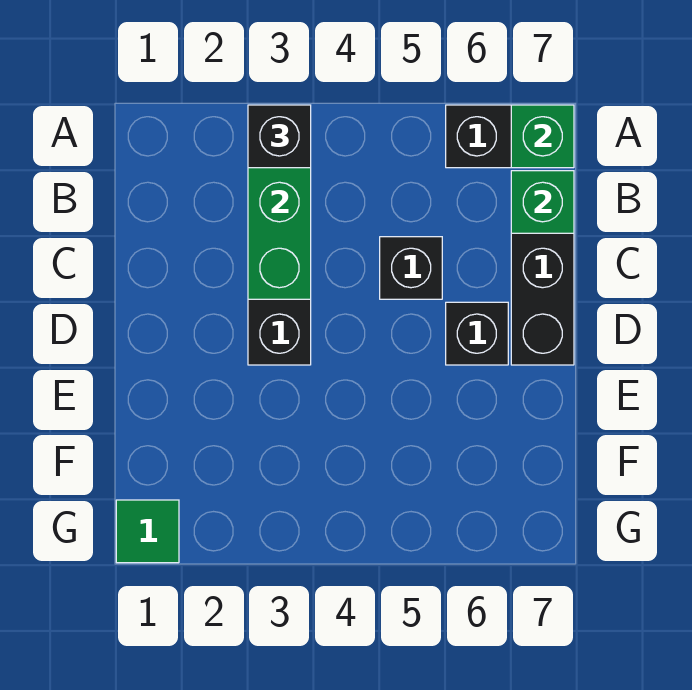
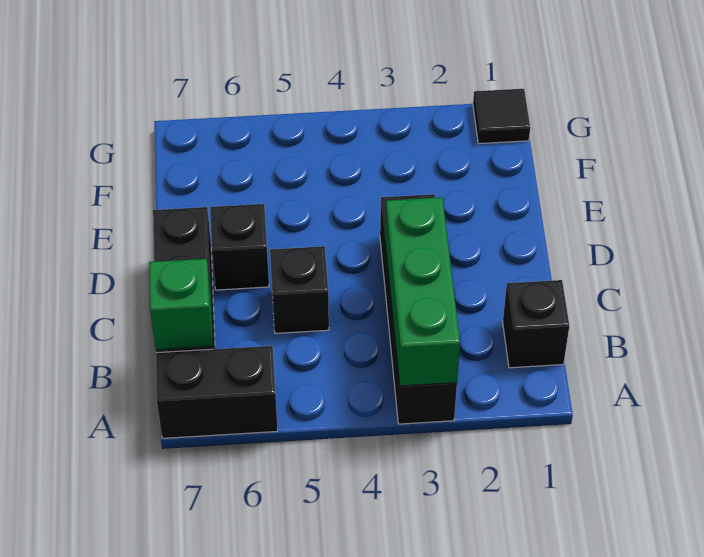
black brick A3 level 3 -> black brick B1 level 1
green brick A7 level 2 -> none
green tile G1 level 1 -> black tile G1 level 1

